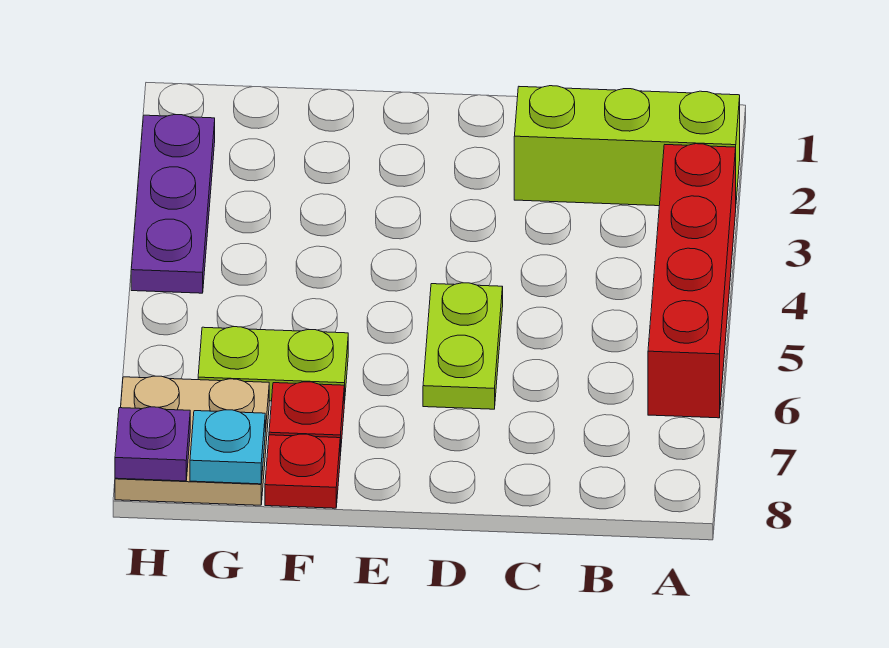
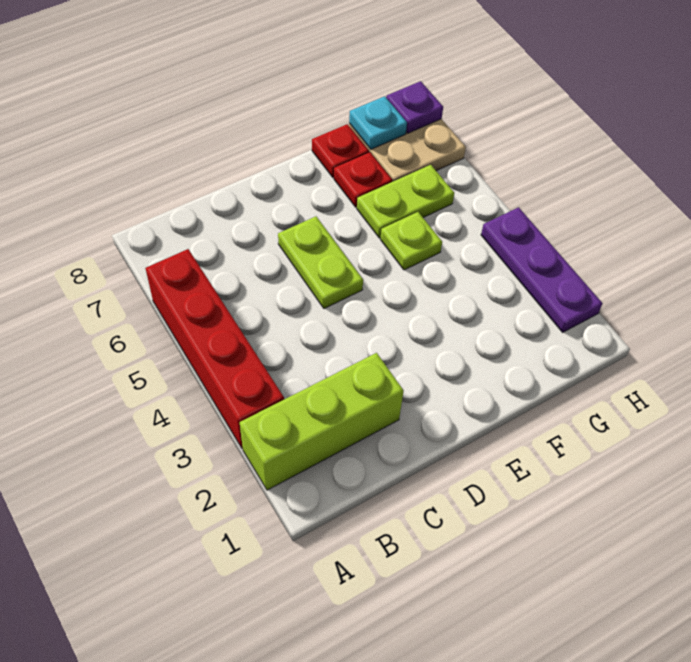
none -> lime plate F5 level 1

